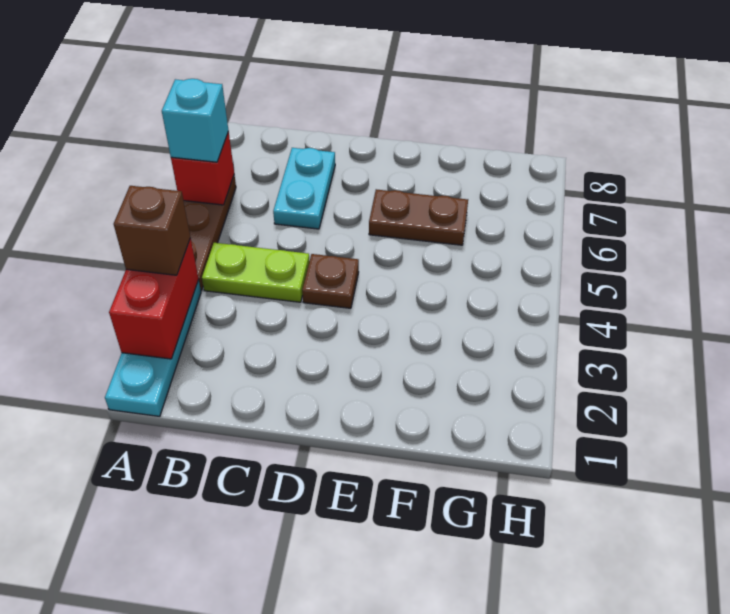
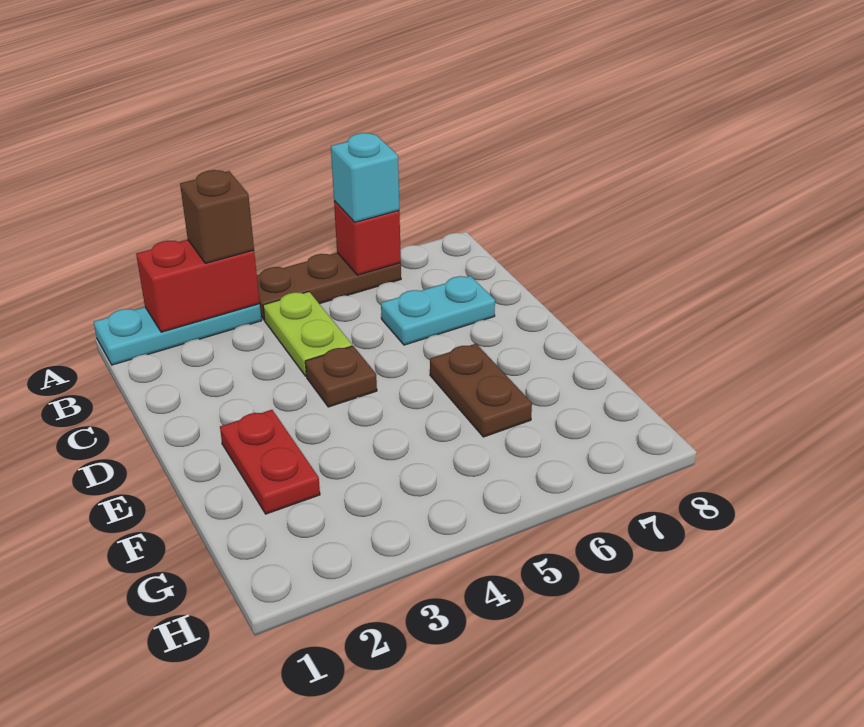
none -> red plate E2:F2 level 1

